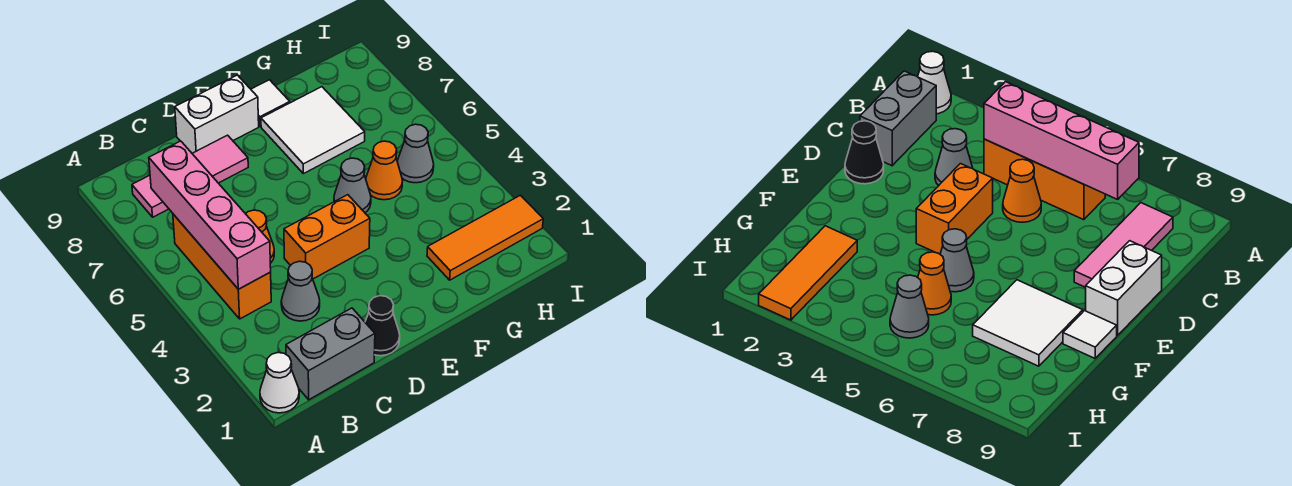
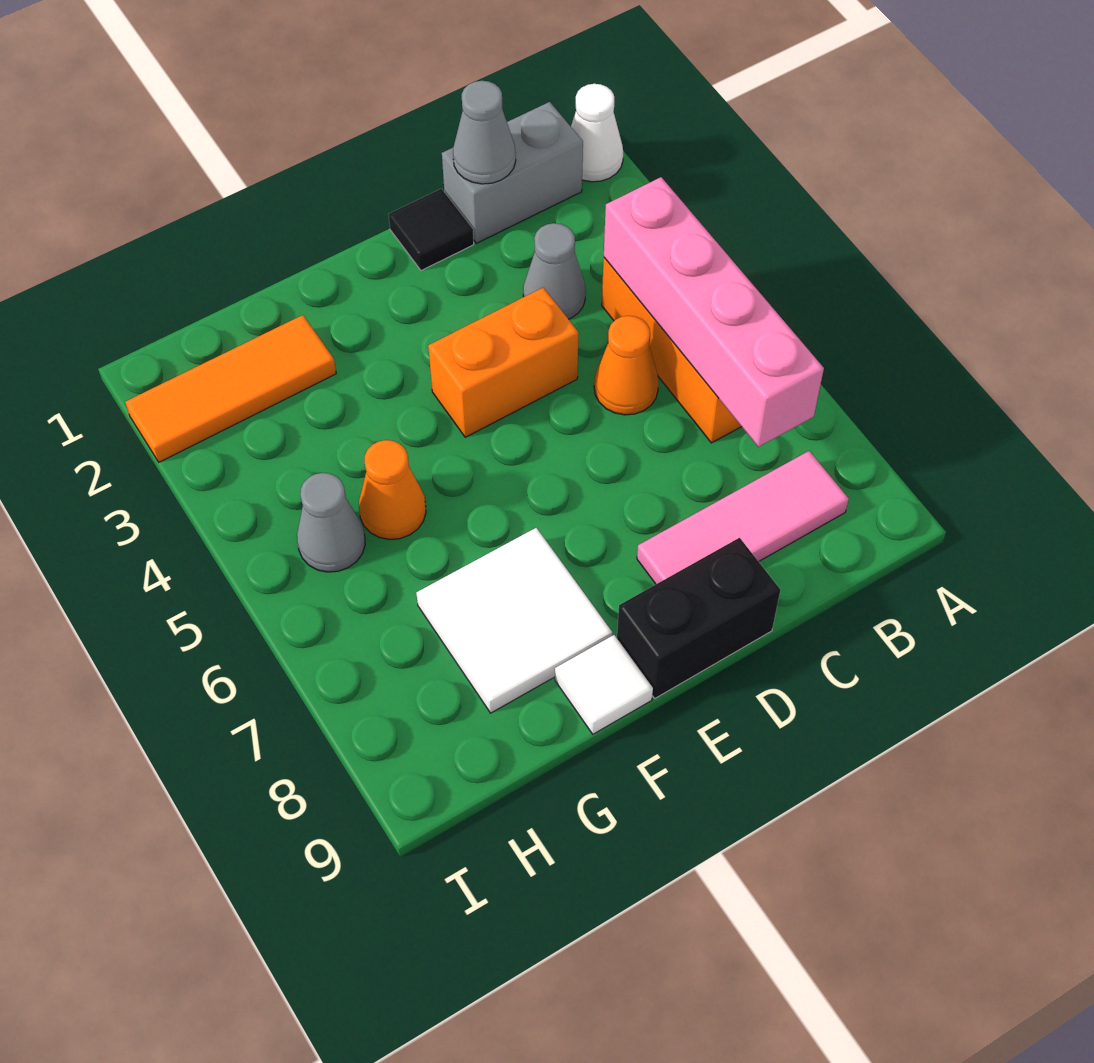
black cone D1 level 1 -> black tile D1 level 1
white brick D9:E9 level 1 -> black brick D9:E9 level 1
grey cone F5 level 1 -> grey cone C1 level 2

